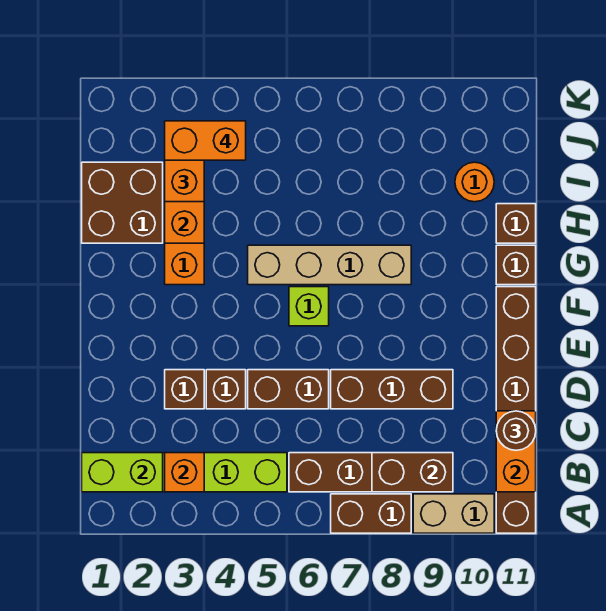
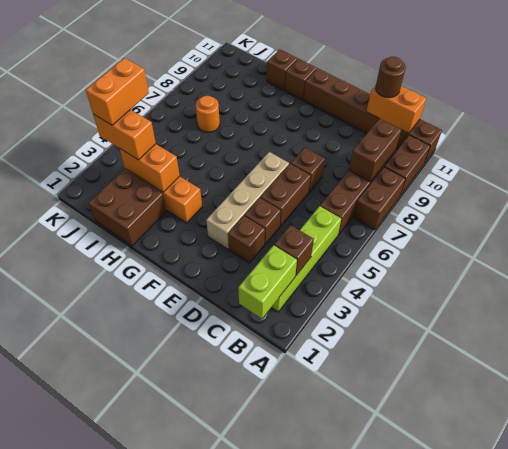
tan brick A9:A10 level 1 -> brown brick A9:A10 level 1
orange brick B3 level 2 -> brown brick B3 level 2
brown brick D7:D9 level 1 -> brown brick D7 level 1
lime brick F6 level 1 -> none
tan brick G5:G8 level 1 -> tan brick E3:E6 level 1
orange round brick I10 level 1 -> orange round brick I7 level 1

